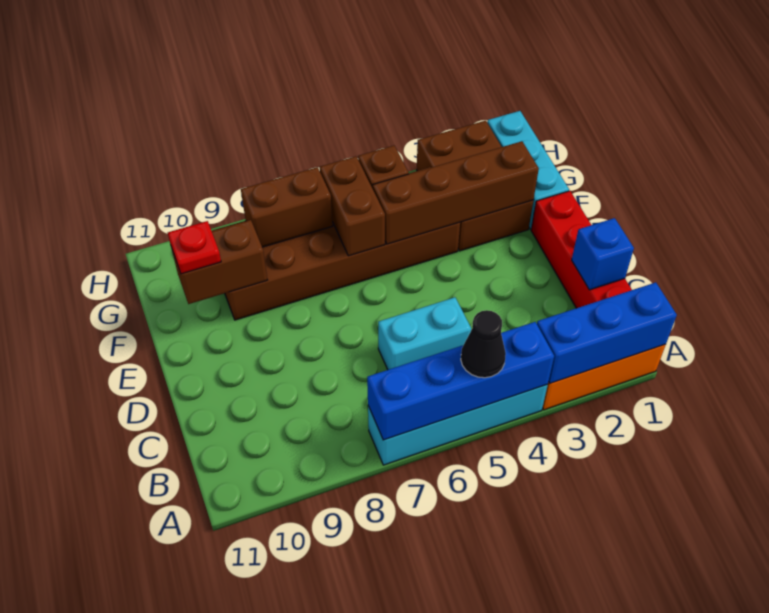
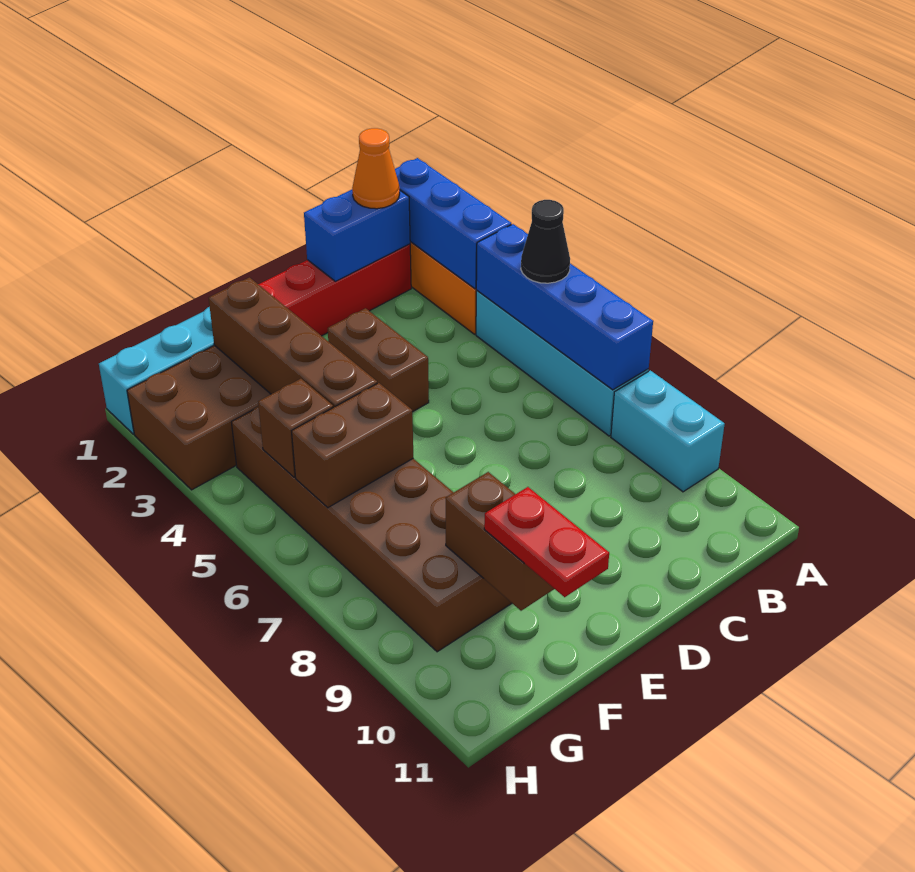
none -> orange cone B1 level 3
blue brick C1 level 2 -> blue brick B1:C1 level 2
cyan brick C5:C6 level 1 -> cyan brick A8:A9 level 1
red plate F10 level 3 -> red plate F10:F11 level 3
brown brick G7:G8 level 2 -> brown brick D3:D4 level 1

